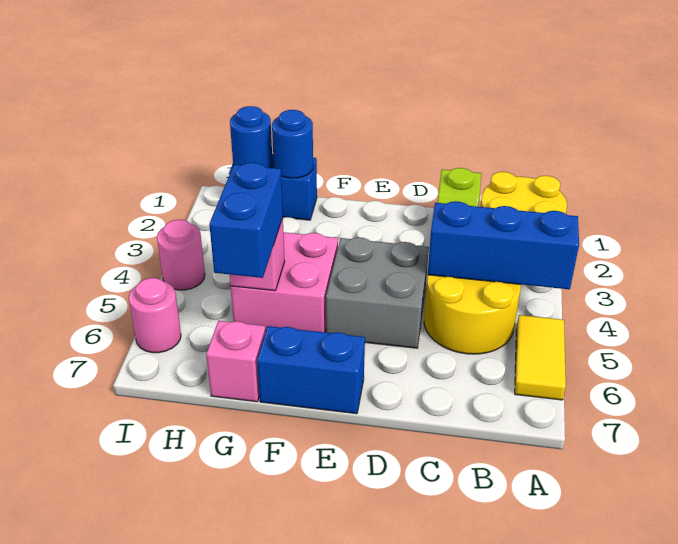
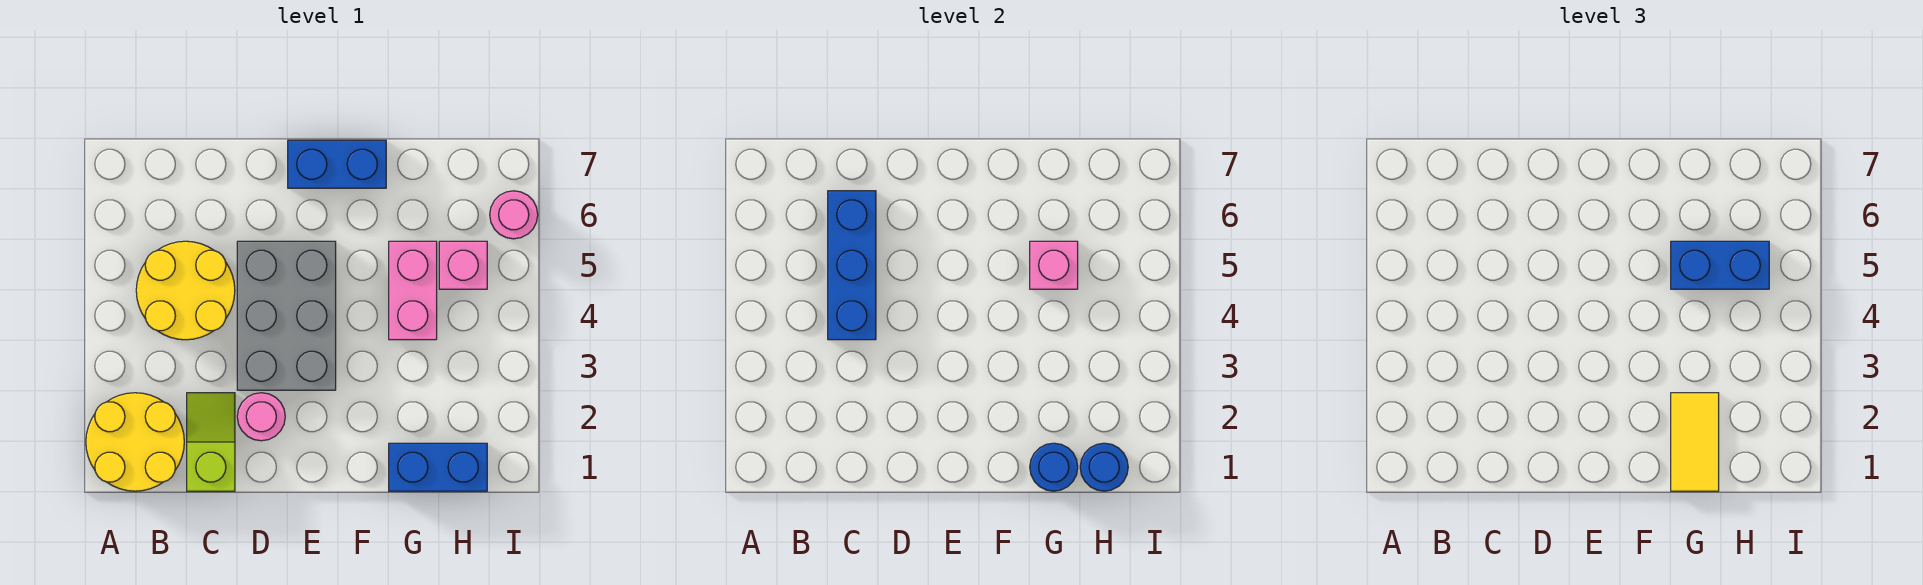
blue brick A4:C4 level 2 -> blue brick C4:C6 level 2
yellow tile A5:A6 level 1 -> yellow tile G1:G2 level 3
grey brick D4:E5 level 1 -> grey brick D3:E5 level 1
pink brick F4:G5 level 1 -> pink brick G4:G5 level 1
blue brick G5:G6 level 3 -> blue brick G5:H5 level 3
pink brick G7 level 1 -> pink brick H5 level 1
pink round brick I4 level 1 -> pink round brick D2 level 1

